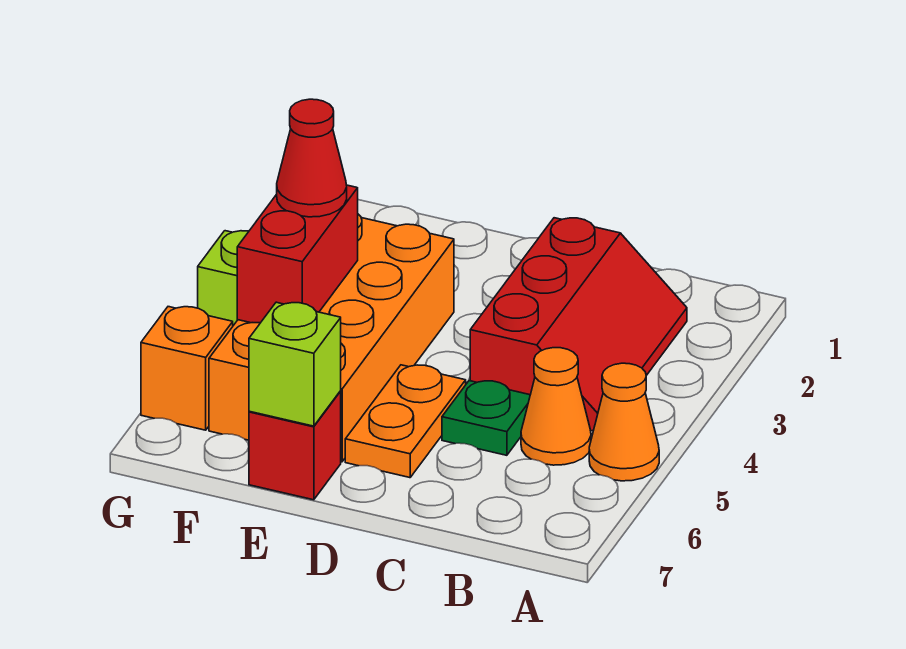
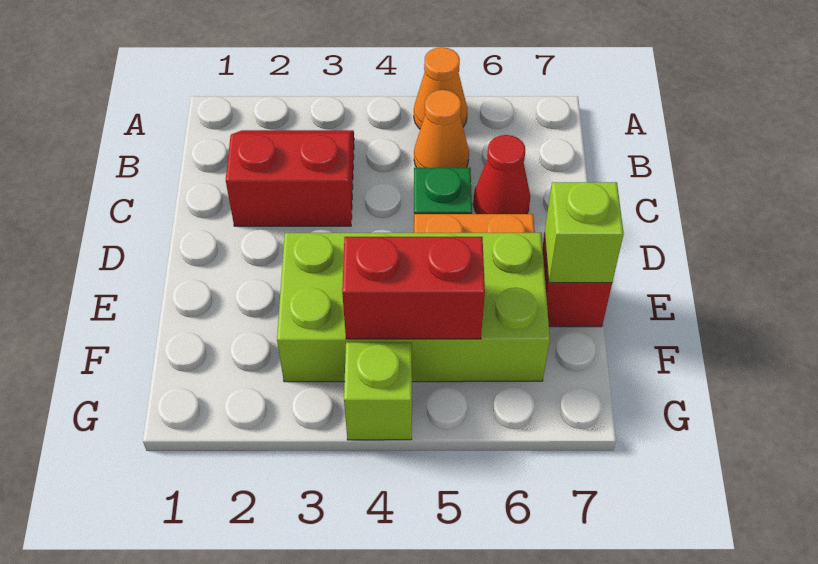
red slope B2:C4 level 1 top C -> red slope B2:C3 level 1 top C
orange brick E3:F6 level 1 -> lime brick E3:F6 level 1
red cone F4 level 3 -> red cone C6 level 1
orange brick G6 level 1 -> none

